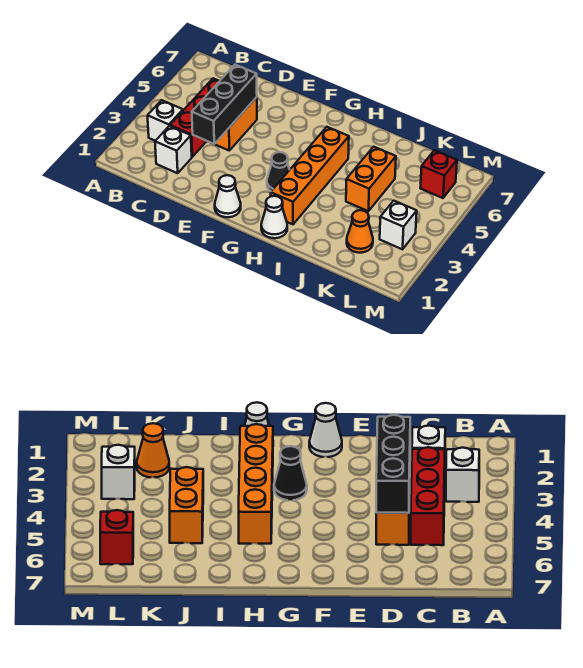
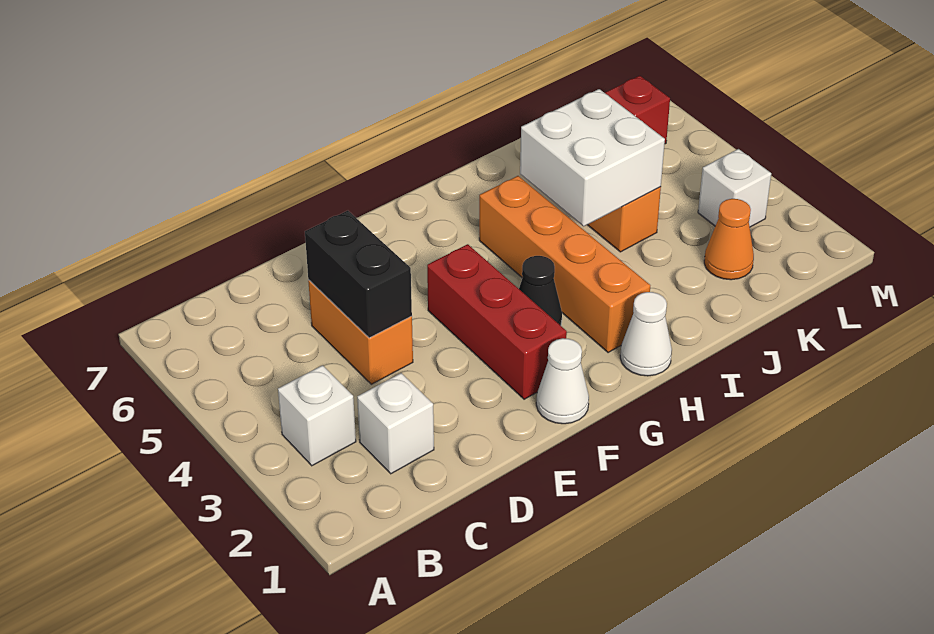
red brick C3:C5 level 1 -> red brick F2:F4 level 1
black brick D3:D5 level 2 -> black brick D4:D5 level 2
none -> white brick I4:J5 level 2

